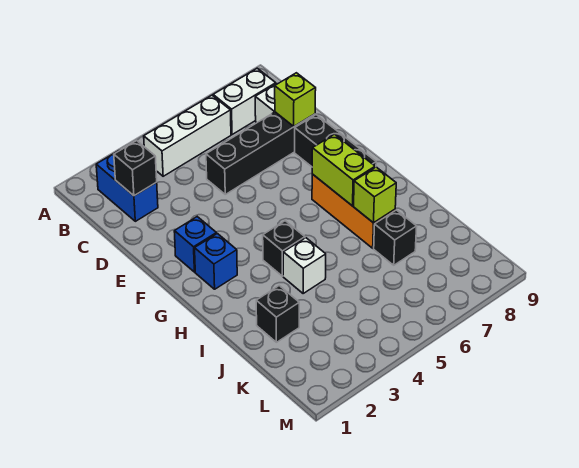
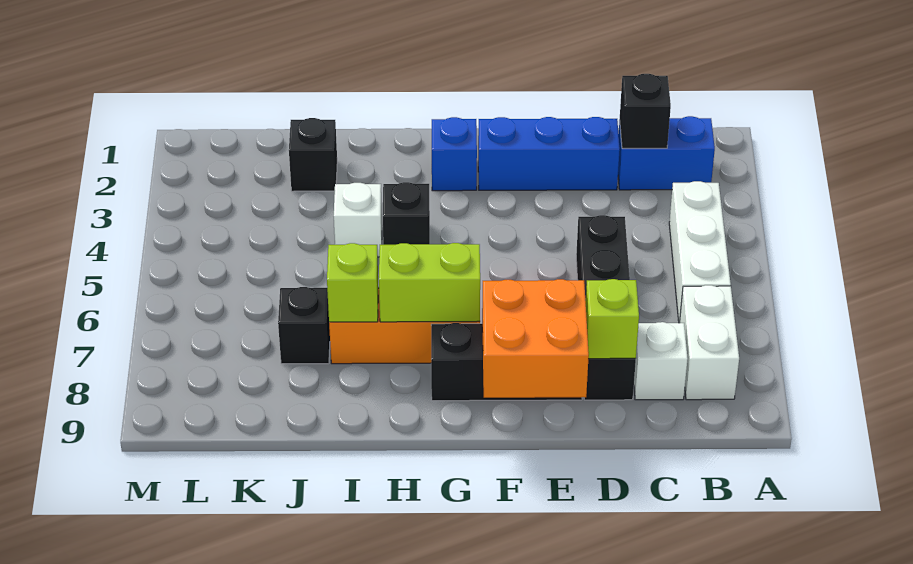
none -> orange brick E8:F9 level 2
blue brick F2 level 1 -> blue brick D2:F2 level 1

